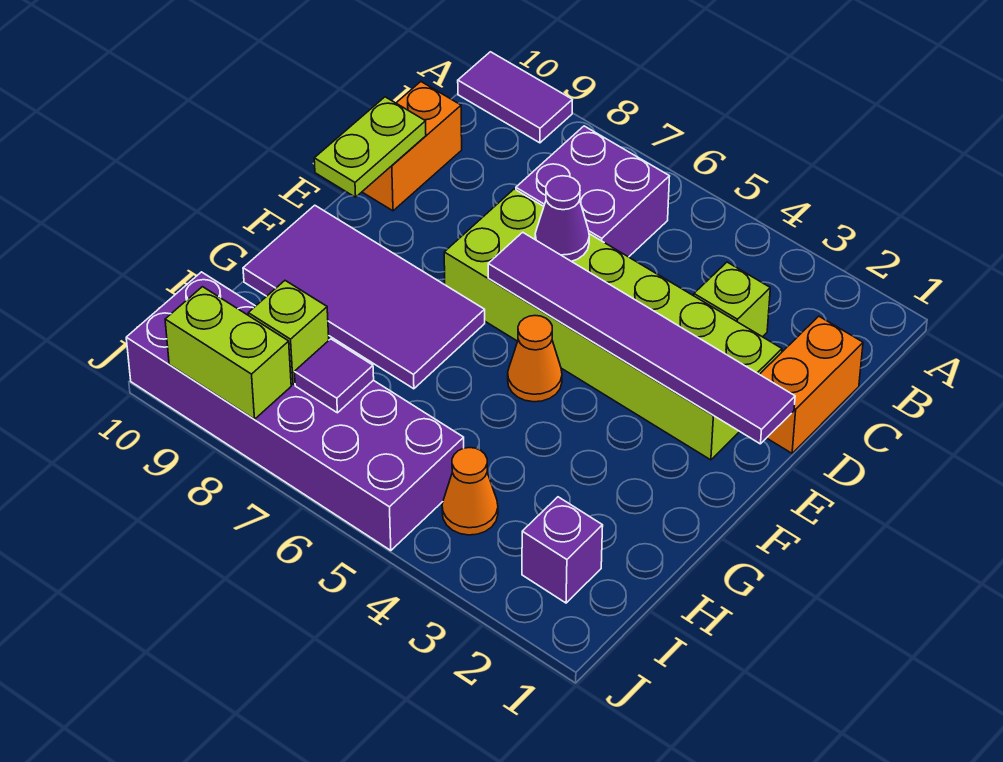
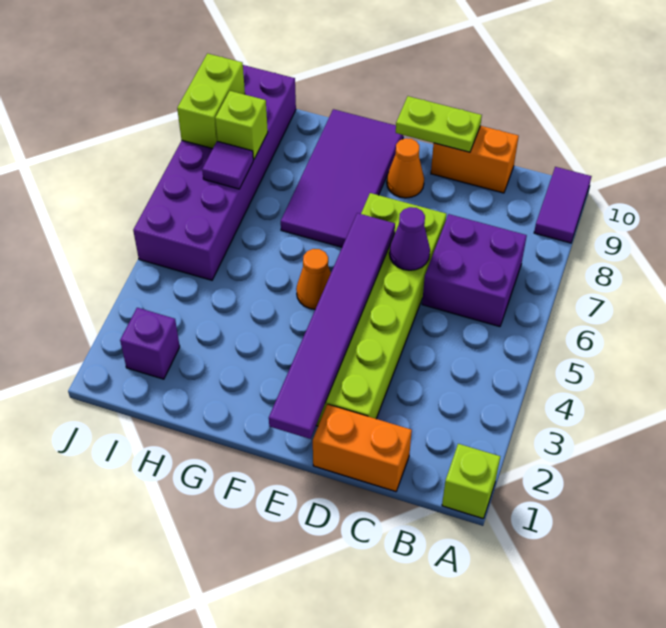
lime brick C3 level 1 -> lime brick A1 level 1
orange cone I4 level 1 -> orange cone E9 level 1

